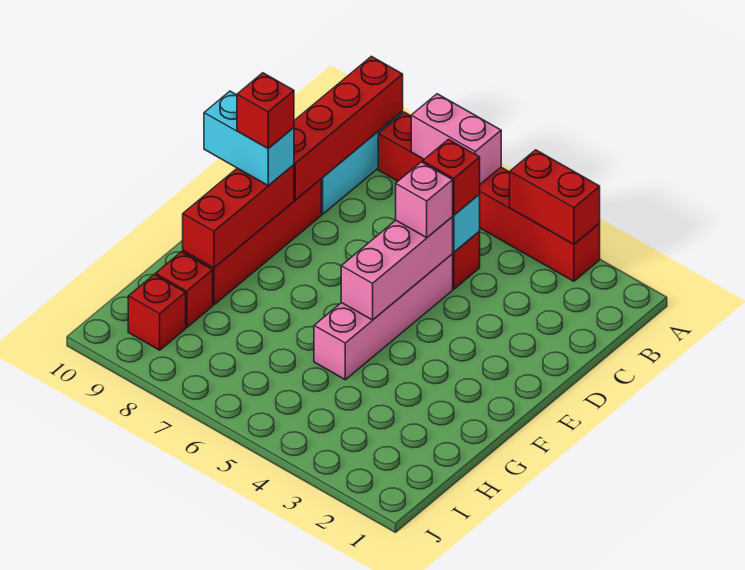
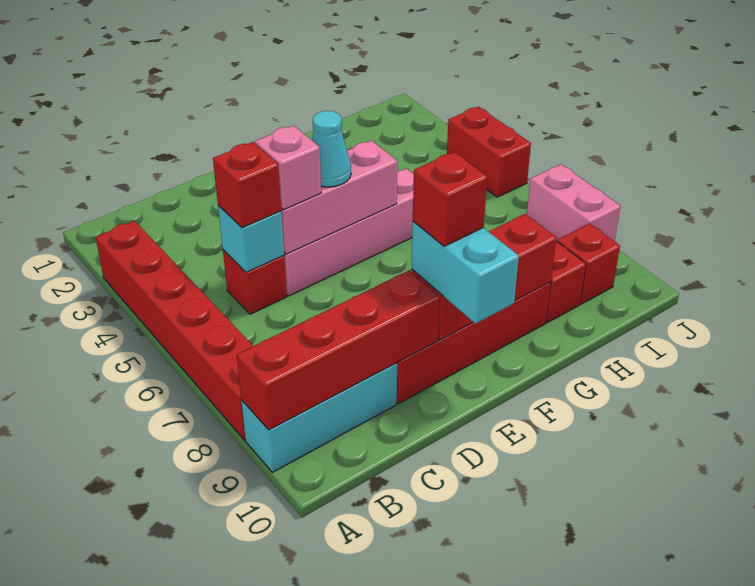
red brick A3:A4 level 2 -> red brick J4:J5 level 1
pink brick A6:A7 level 2 -> pink brick J7:J8 level 1
none -> cyan cone E5 level 3

